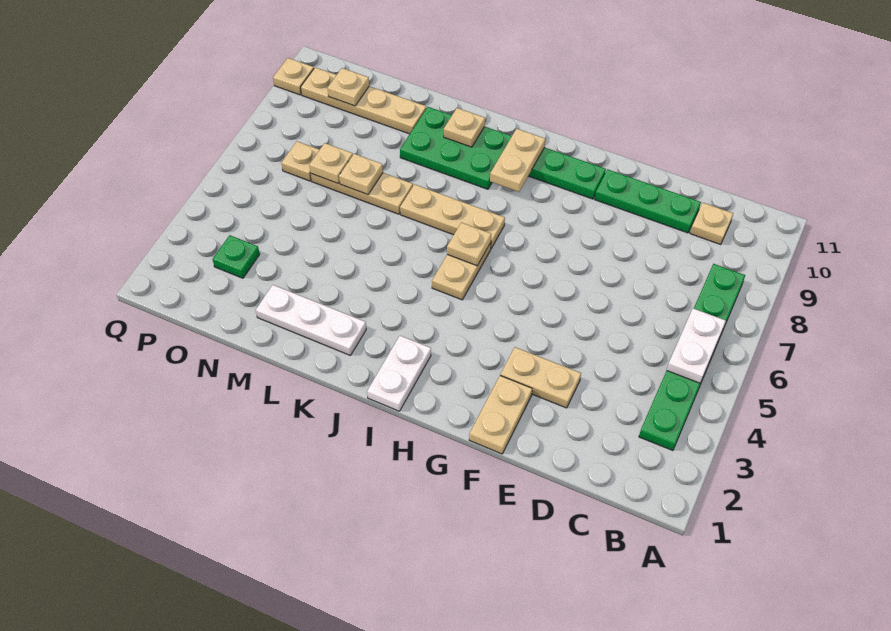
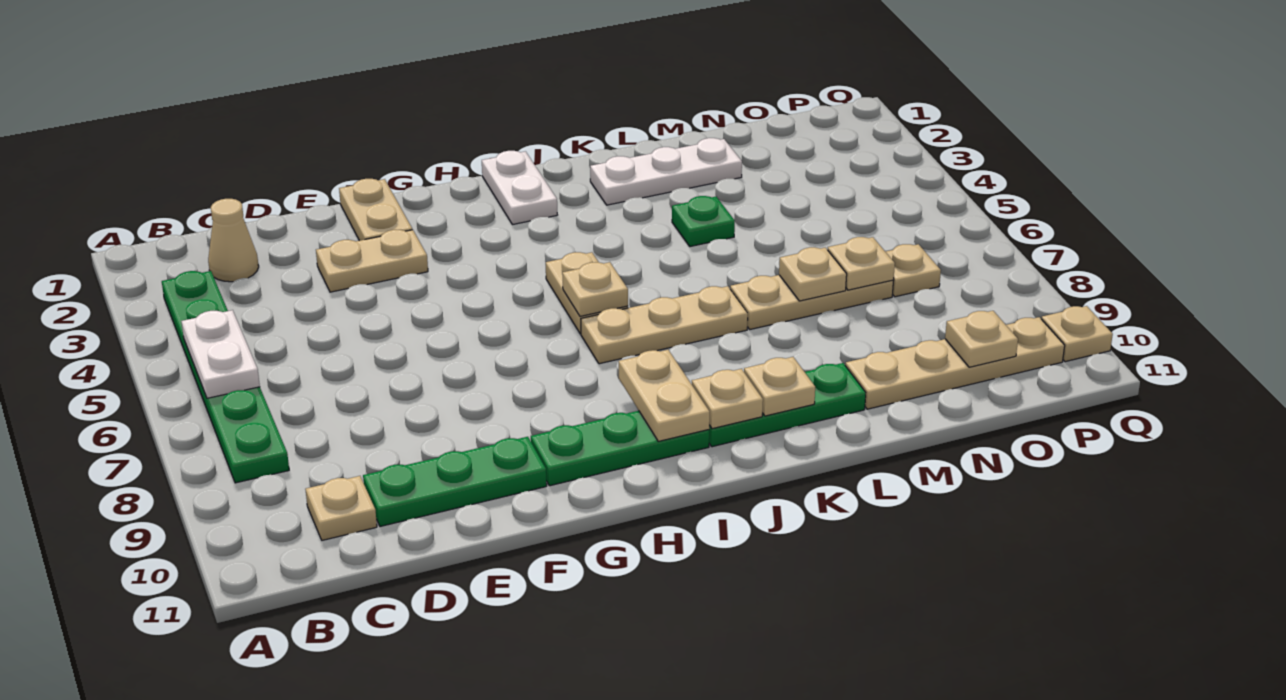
none -> tan cone C2 level 1
green plate J9:L10 level 1 -> green plate J10:L10 level 1
none -> tan plate J10 level 2
green plate O3 level 1 -> green plate L4 level 1

